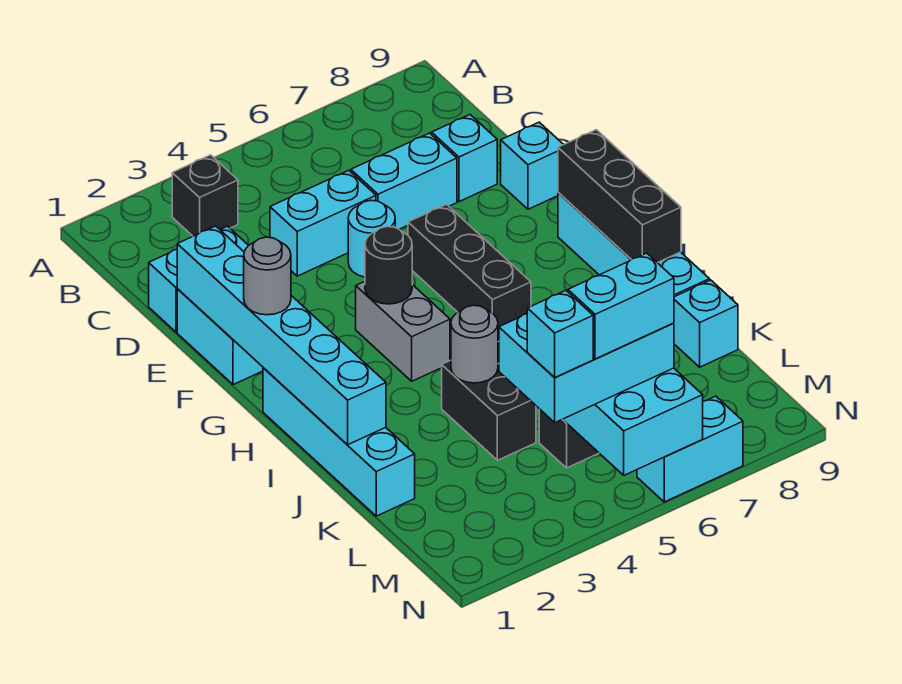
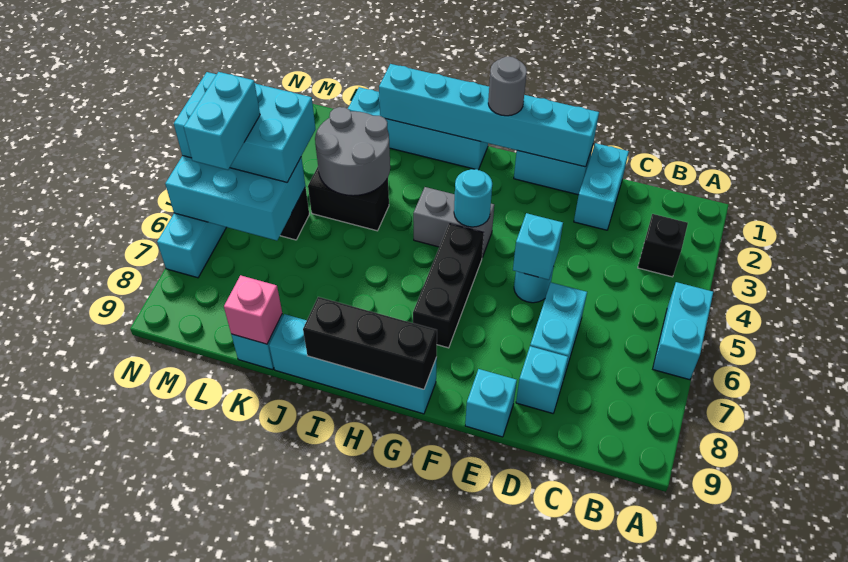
cyan brick D4:D5 level 1 -> cyan brick A5:A6 level 1
black brick F6:H6 level 1 -> black brick G5:G7 level 1
black round brick G4 level 2 -> cyan round brick G4 level 2
grey round brick J4 level 2 -> grey round brick J3:K4 level 2
none -> pink brick K9 level 2
cyan brick L4:M6 level 3 -> cyan brick L4:N5 level 3
cyan brick M4 level 4 -> cyan brick E5 level 2

